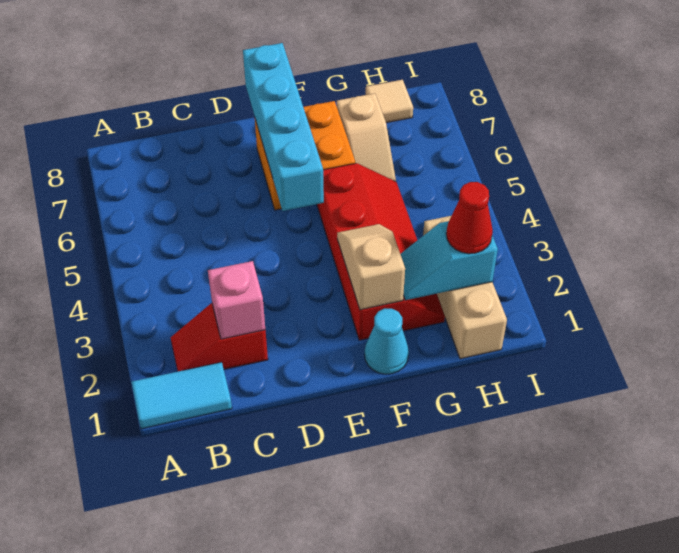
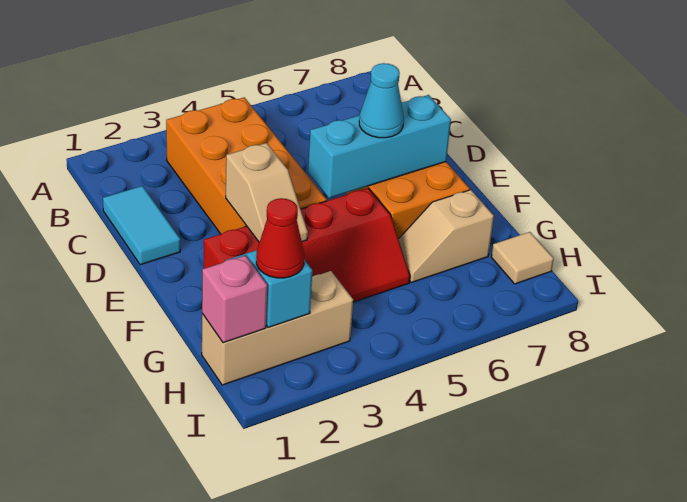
cyan tile A1:B1 level 1 -> cyan tile C1:D1 level 1
red slope B2:C2 level 1 top C -> none
none -> orange brick B3:E4 level 1
pink brick C2 level 2 -> pink brick H1 level 2
cyan brick E5:E8 level 2 -> cyan brick E5:E7 level 2
cyan cone F1 level 1 -> cyan cone E6 level 3
tan slope F2:F3 level 2 top 2 -> tan slope E3:F3 level 2 top E

